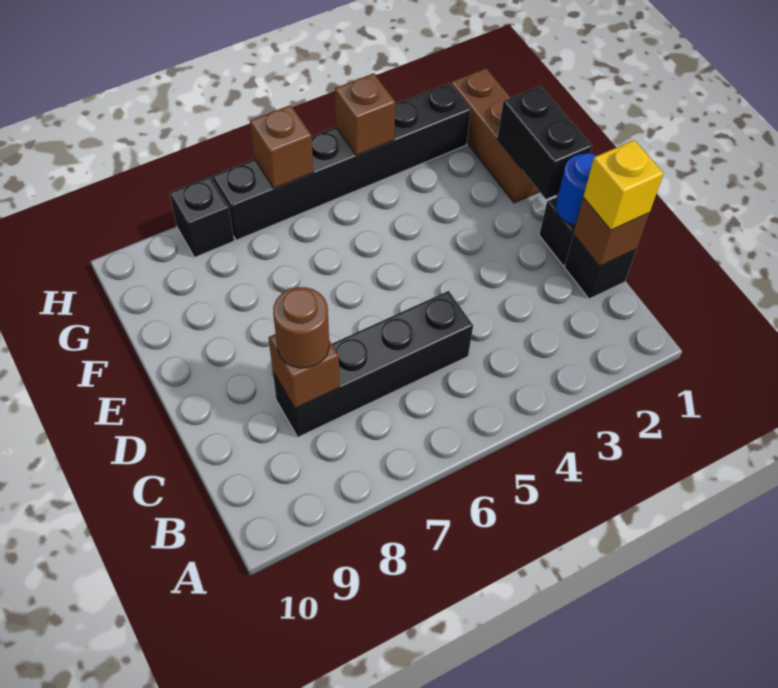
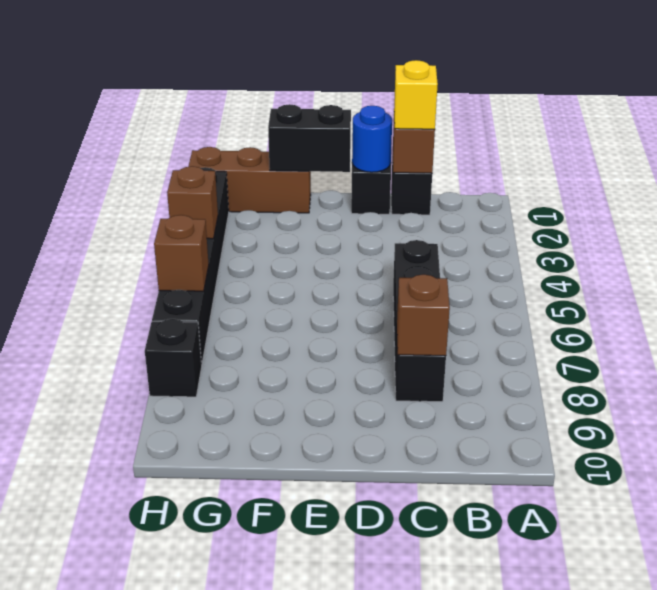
brown round brick C8 level 3 -> none

